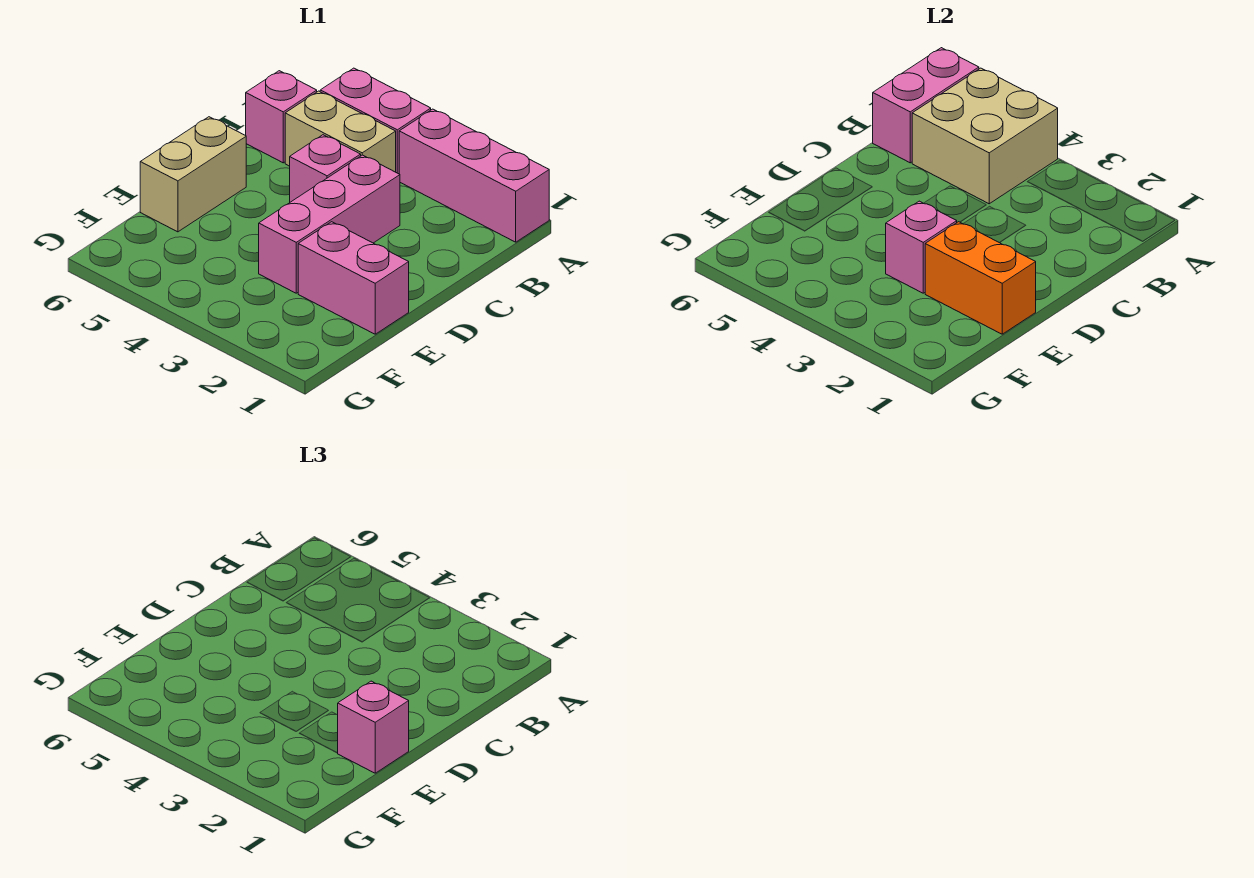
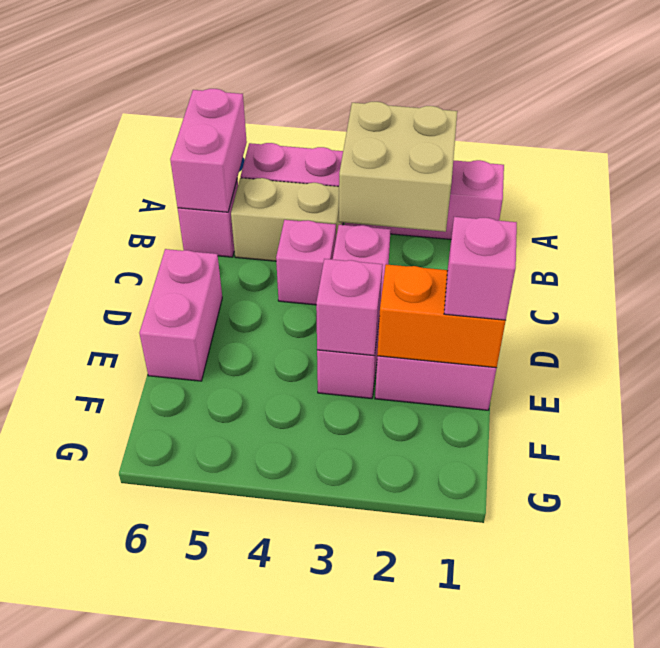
tan brick A4:B5 level 2 -> tan brick A2:B3 level 2
tan brick D6:E6 level 1 -> pink brick D6:E6 level 1

